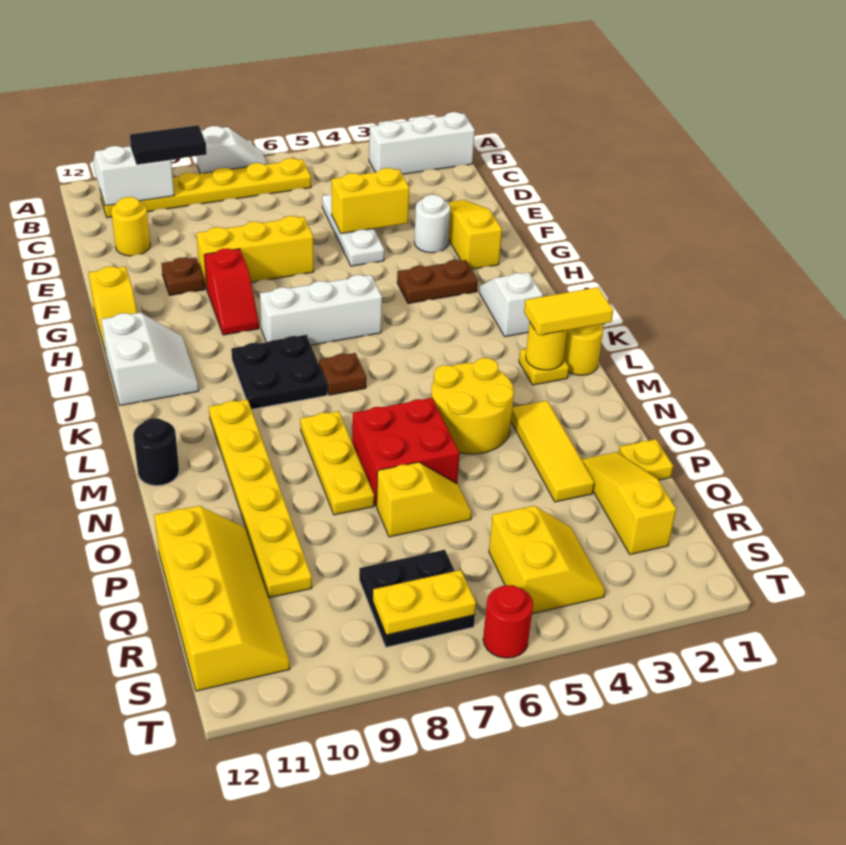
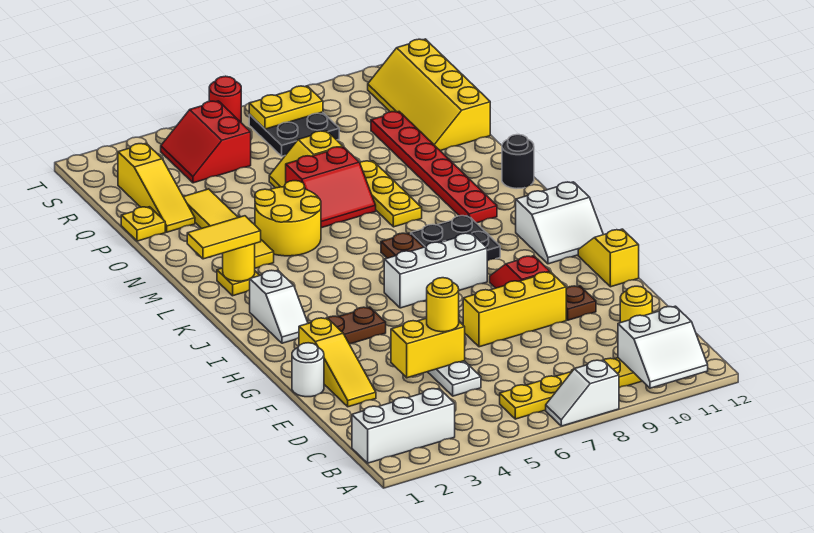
black tile B9:B10 level 3 -> none
white round brick F3 level 1 -> white round brick F1 level 1
white slope I11:J12 level 1 top 12 -> white slope I11:J12 level 1 top J
yellow round brick L1 level 1 -> yellow round brick E5 level 3
yellow plate L10:Q10 level 1 -> red plate L10:Q10 level 1
yellow tile N3:P3 level 1 -> yellow tile M3:P3 level 1
red brick N6:O7 level 1 -> red slope N6:O7 level 1 top O
yellow slope R4:S5 level 1 top 5 -> red slope R4:S5 level 1 top 5

